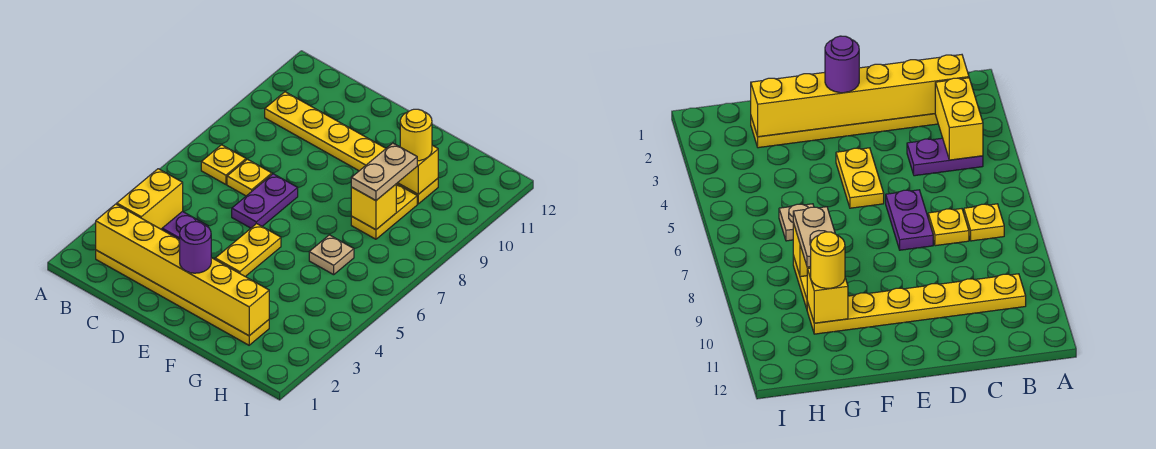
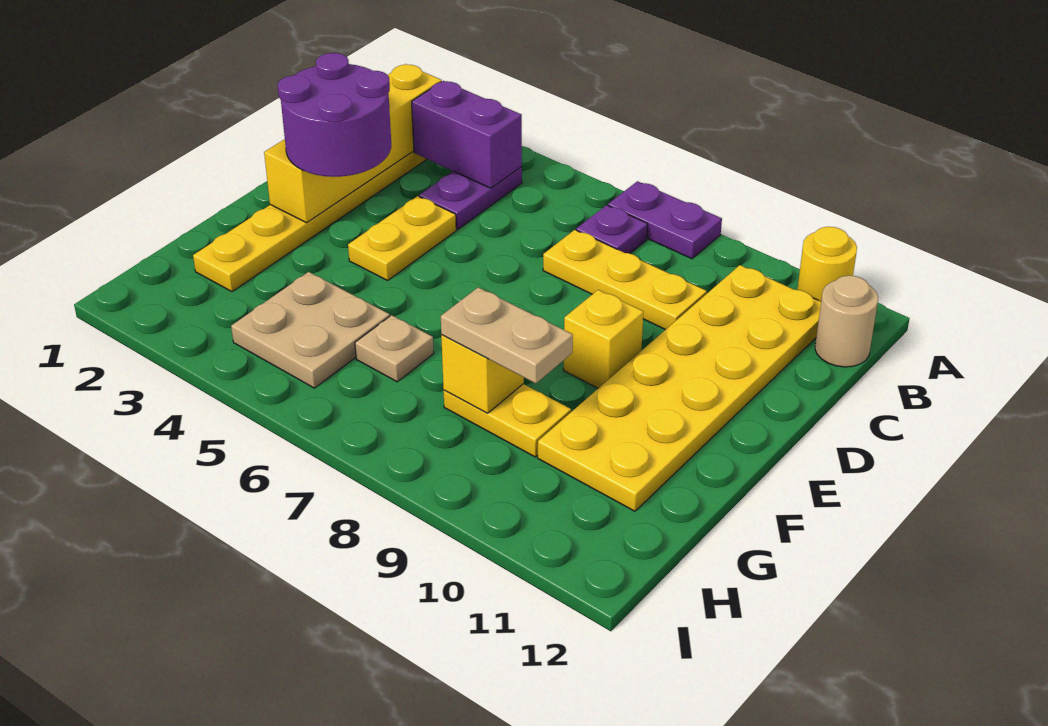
yellow brick B2:G2 level 2 -> yellow brick B2:E2 level 2
yellow brick B3:B4 level 2 -> purple brick B3:B4 level 2
yellow plate B7 level 1 -> purple plate B7 level 1
yellow plate B10:G10 level 1 -> yellow plate B10:G11 level 1
none -> tan round brick B12 level 1
yellow plate C7 level 1 -> yellow plate C7:C9 level 1
purple plate D6:D7 level 1 -> purple plate A7:A8 level 1
purple round brick E2 level 3 -> purple round brick D2:E3 level 3
yellow plate E4:E5 level 1 -> yellow plate D4:E4 level 1
none -> tan plate G4:H5 level 1
yellow brick G10 level 2 -> yellow brick E9 level 1
yellow round brick G10 level 3 -> yellow round brick A11 level 1

